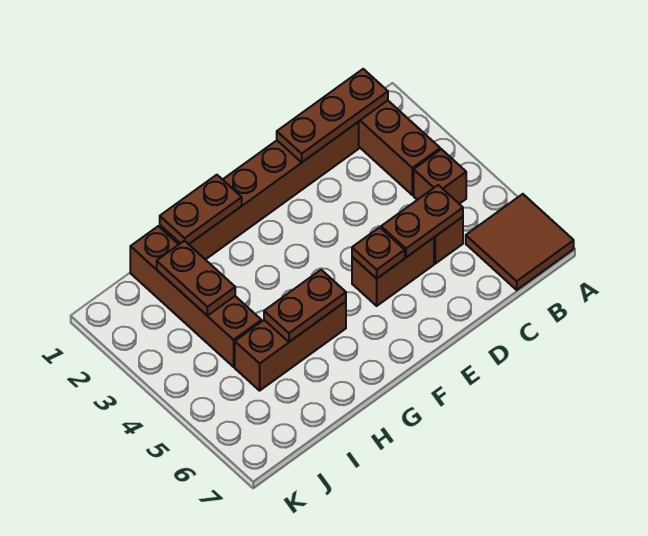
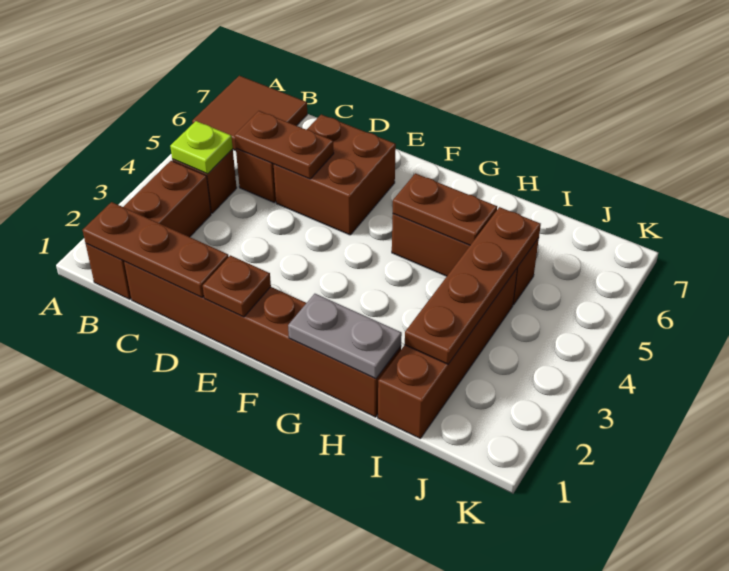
none -> lime plate B4 level 2
brown brick D5:E5 level 1 -> brown brick D5:E6 level 1
brown plate E5 level 2 -> brown plate E1 level 2
brown plate G1:H1 level 2 -> grey plate G1:H1 level 2
brown plate I2:I3 level 2 -> brown plate I2:I5 level 2

